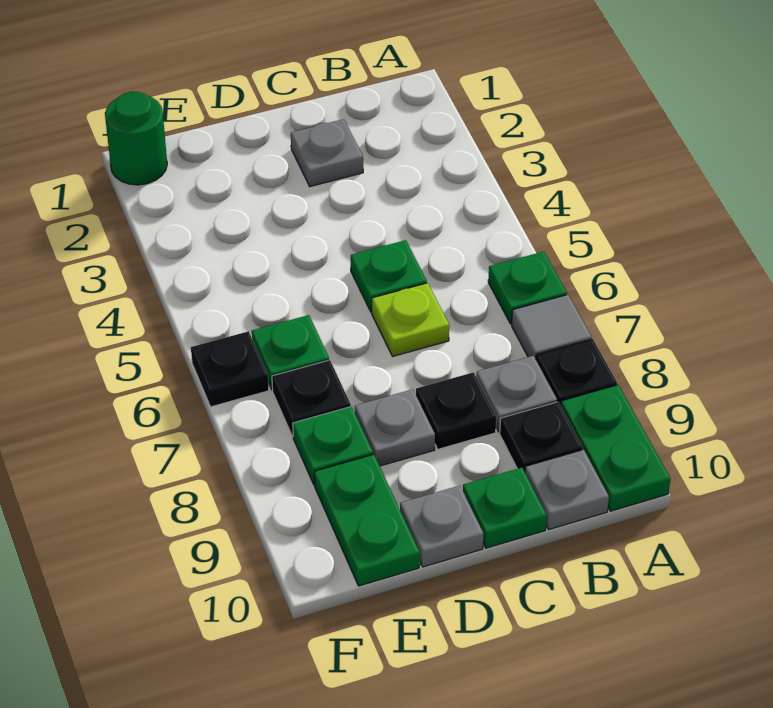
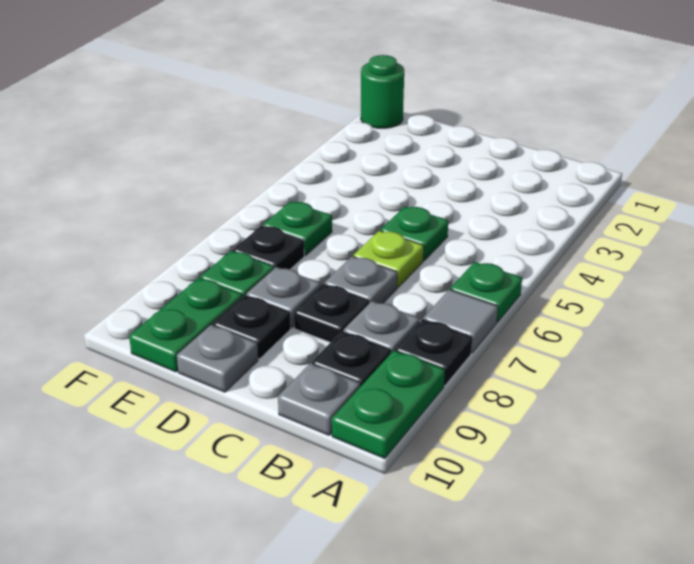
grey plate C2 level 1 -> grey plate C7 level 1
green plate C10 level 1 -> none
black plate F6 level 1 -> black plate D9 level 1

